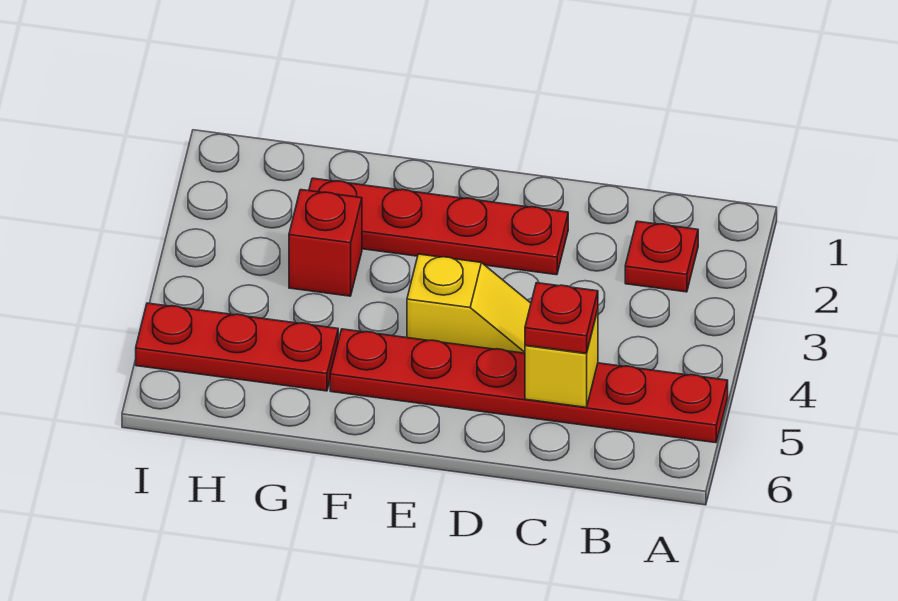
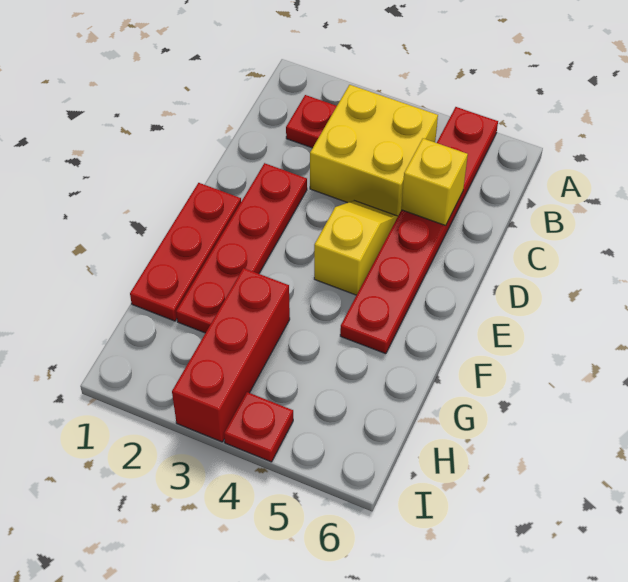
none -> yellow brick B3:C4 level 1
red plate C5 level 3 -> red plate I4 level 1
red brick G3 level 1 -> red brick G3:I3 level 1
red plate G5:I5 level 1 -> red plate E1:G1 level 1

